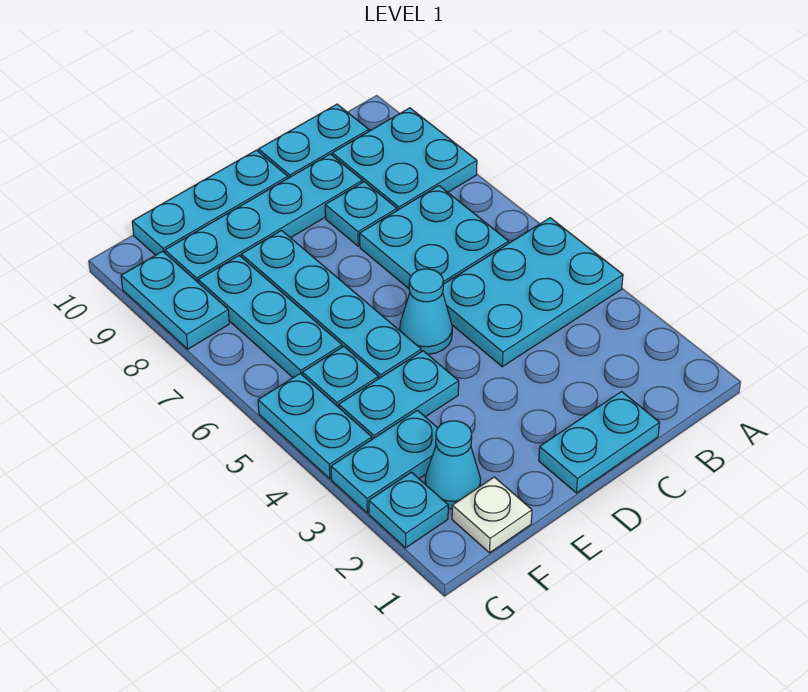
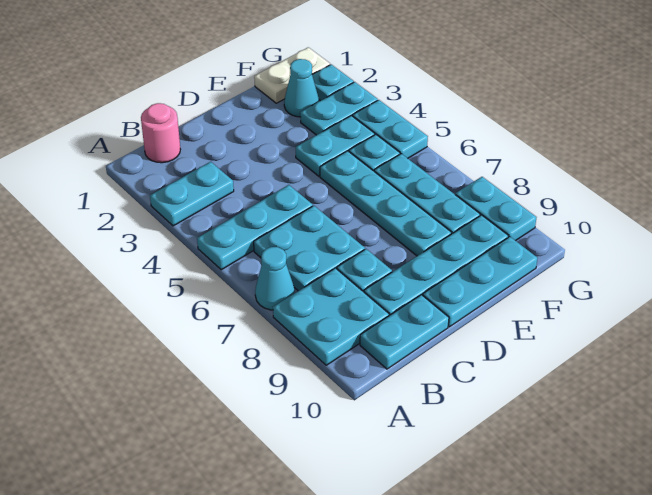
cyan plate A4:C5 level 1 -> cyan plate A5:C5 level 1
none -> pink round brick B1 level 1
cyan plate C1:D1 level 1 -> cyan plate A3:B3 level 1
cyan cone D5 level 1 -> cyan cone A7 level 1
white plate F1 level 1 -> white plate F1:G1 level 1

